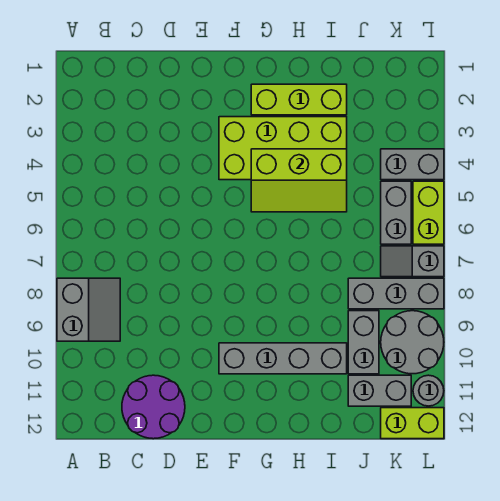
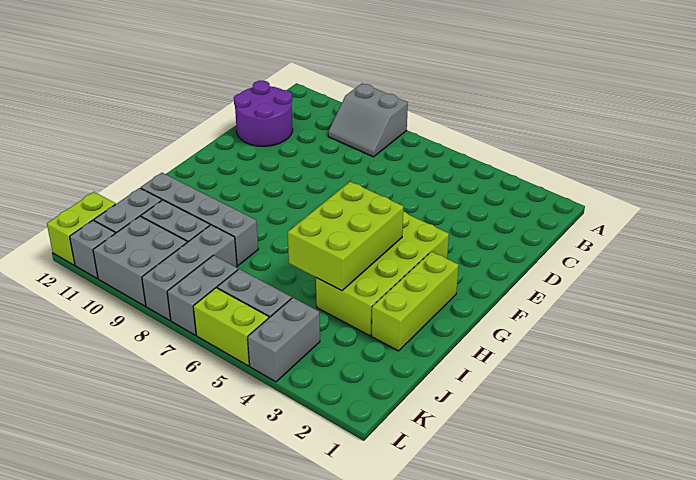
grey brick F10:I10 level 1 -> grey brick I8:I11 level 1
lime slope G4:I5 level 2 top 4 -> lime brick G4:I5 level 2
grey slope K7:L7 level 1 top L -> grey brick K7:L7 level 1
grey round brick K9:L10 level 1 -> grey brick K9:L10 level 1
grey round brick L11 level 1 -> grey brick L11 level 1

